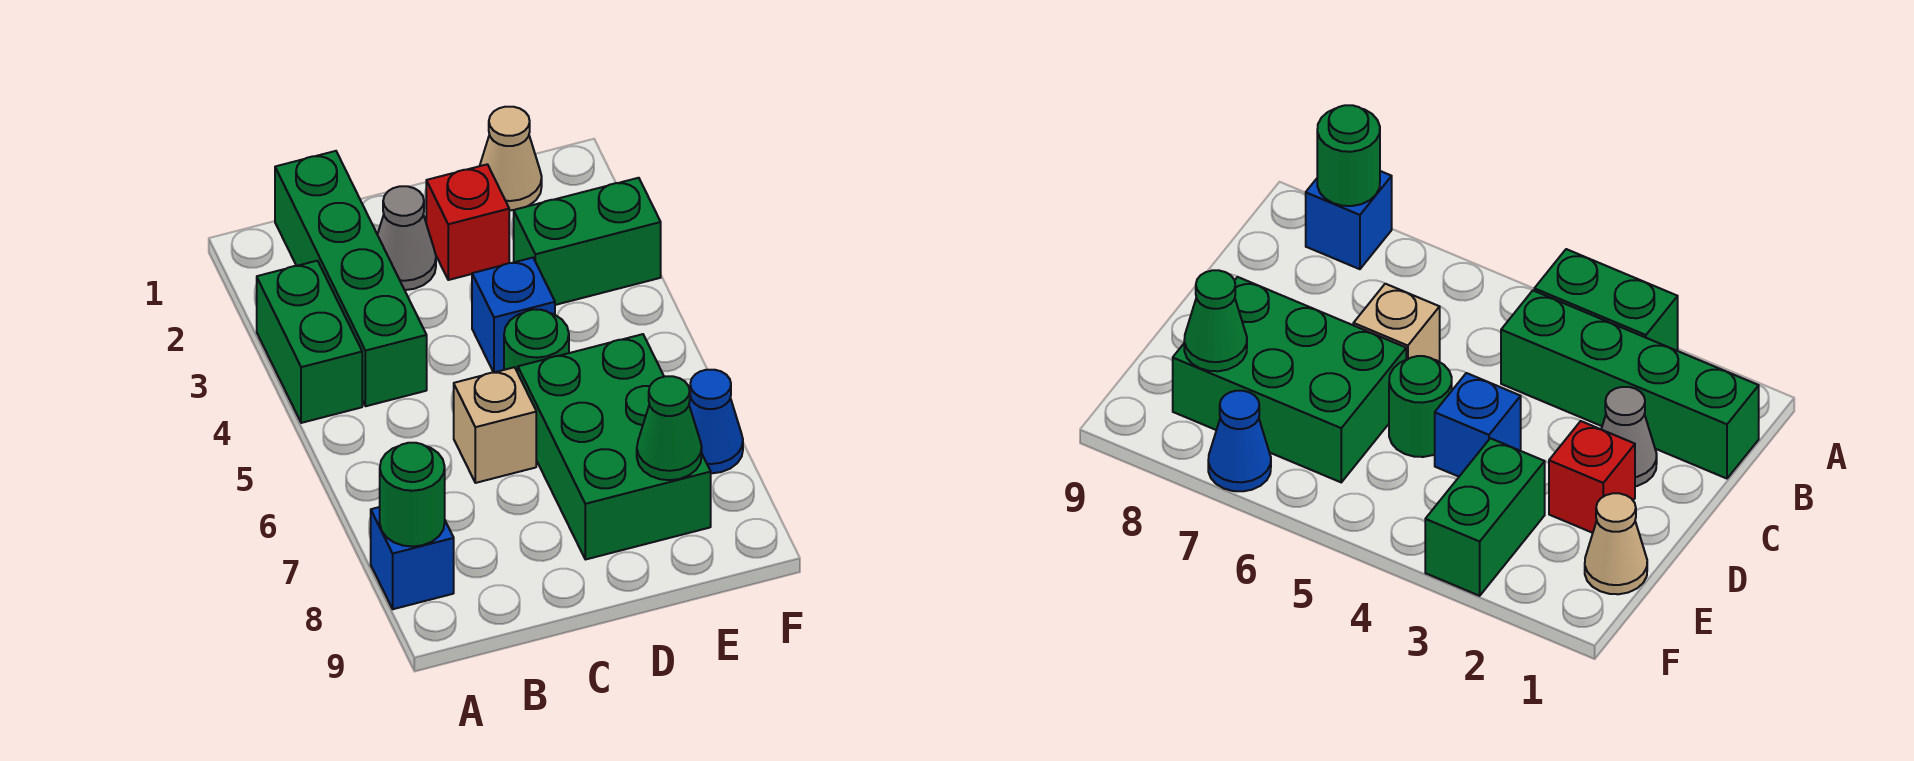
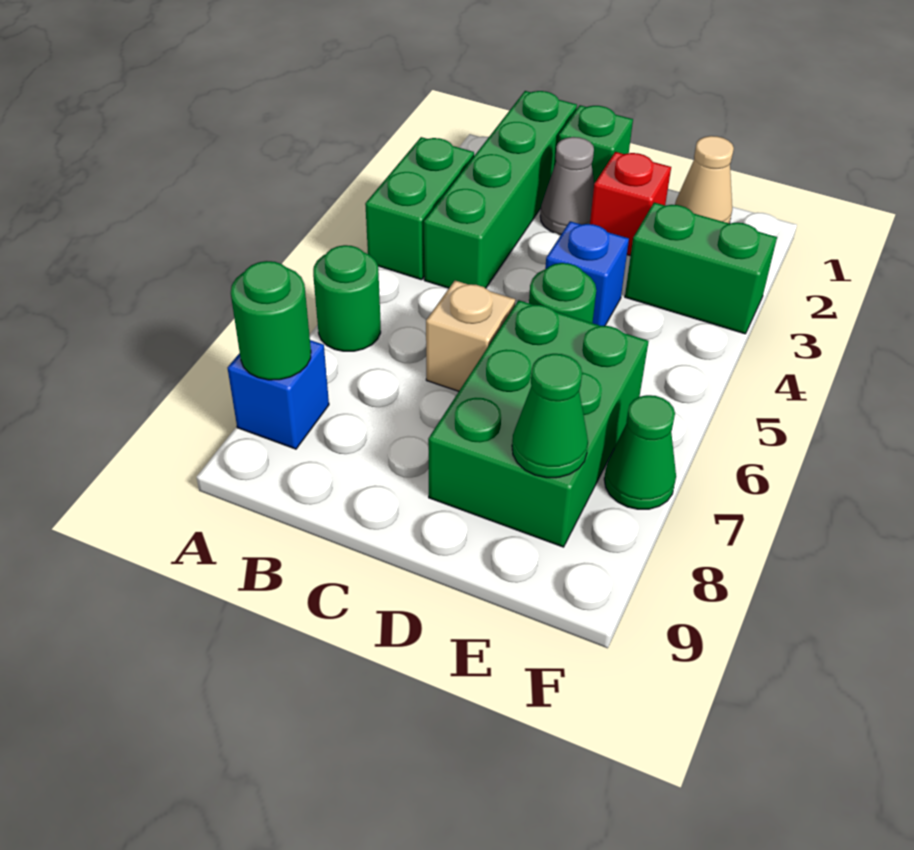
none -> green round brick A6 level 1
none -> green brick C1 level 1
blue cone F7 level 1 -> green cone F7 level 1

